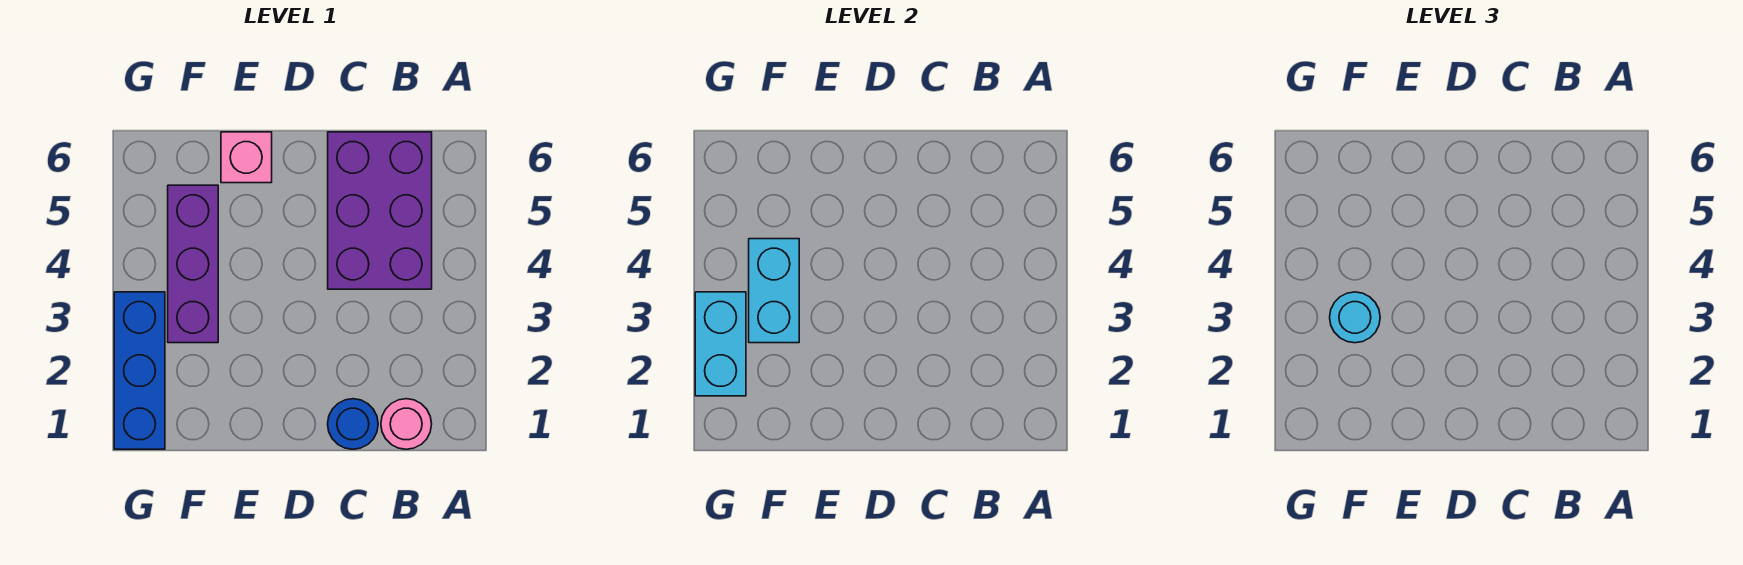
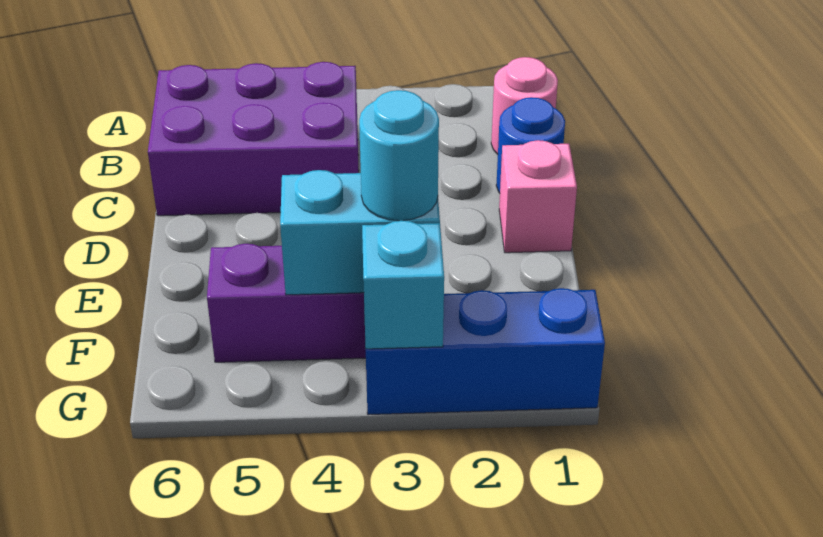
pink brick E6 level 1 -> pink brick D1 level 1
cyan brick G2:G3 level 2 -> cyan brick G3 level 2

